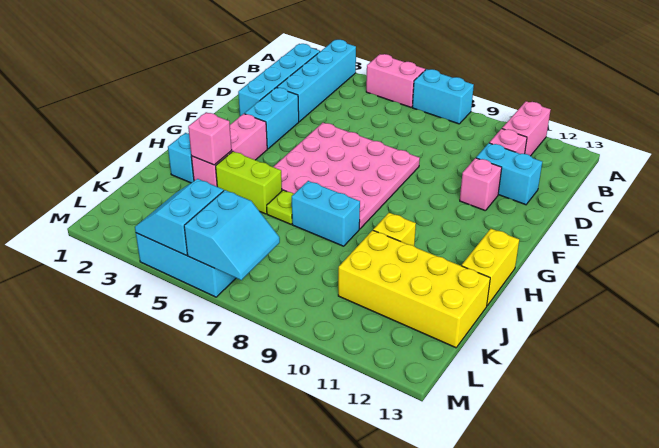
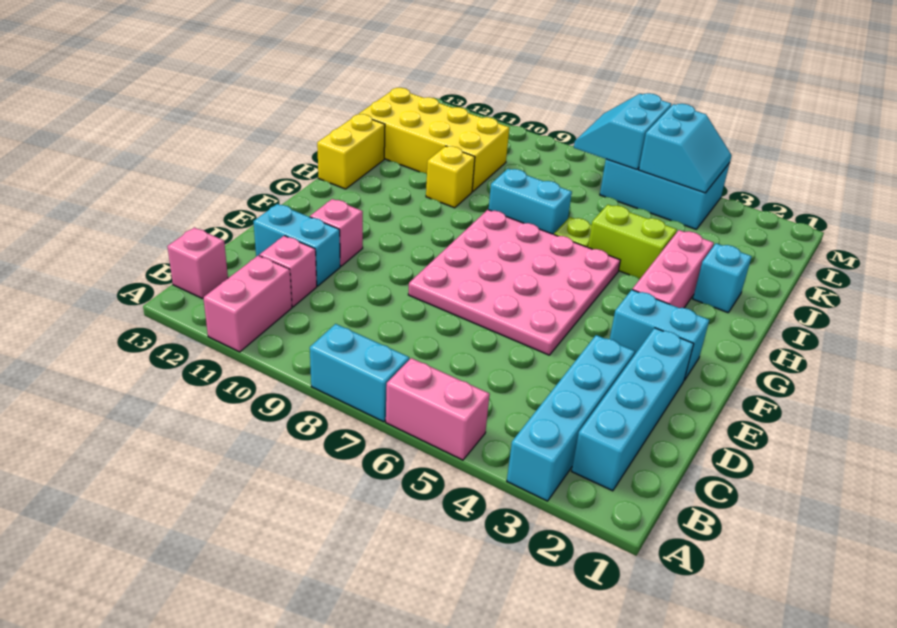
cyan brick E3:F3 level 1 -> cyan brick F2:F3 level 1
pink brick I3 level 2 -> pink brick B13 level 1

